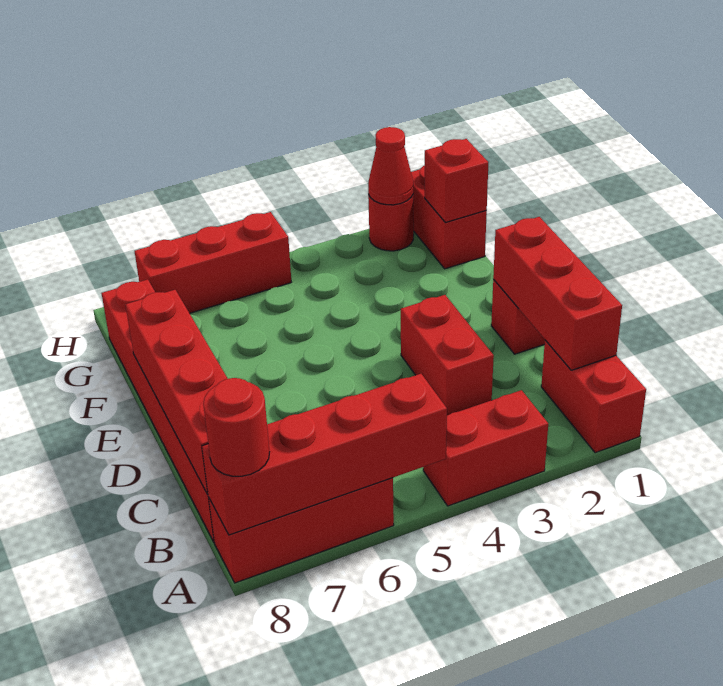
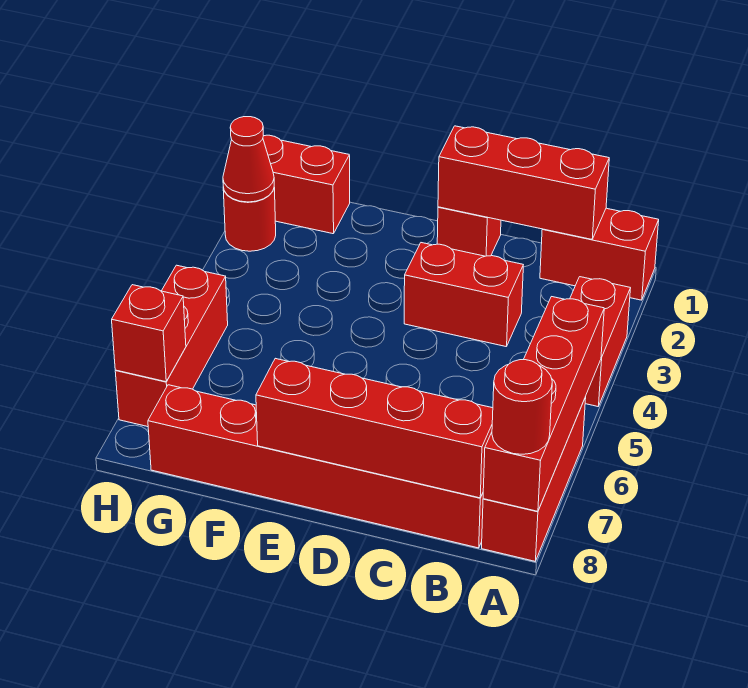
red brick G1 level 2 -> red brick H7 level 2

